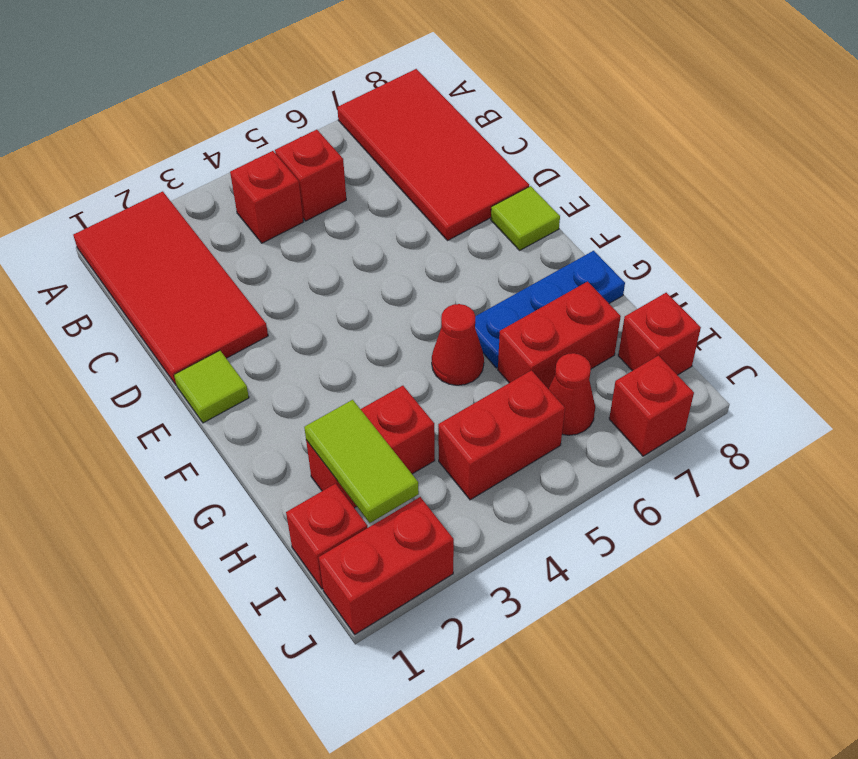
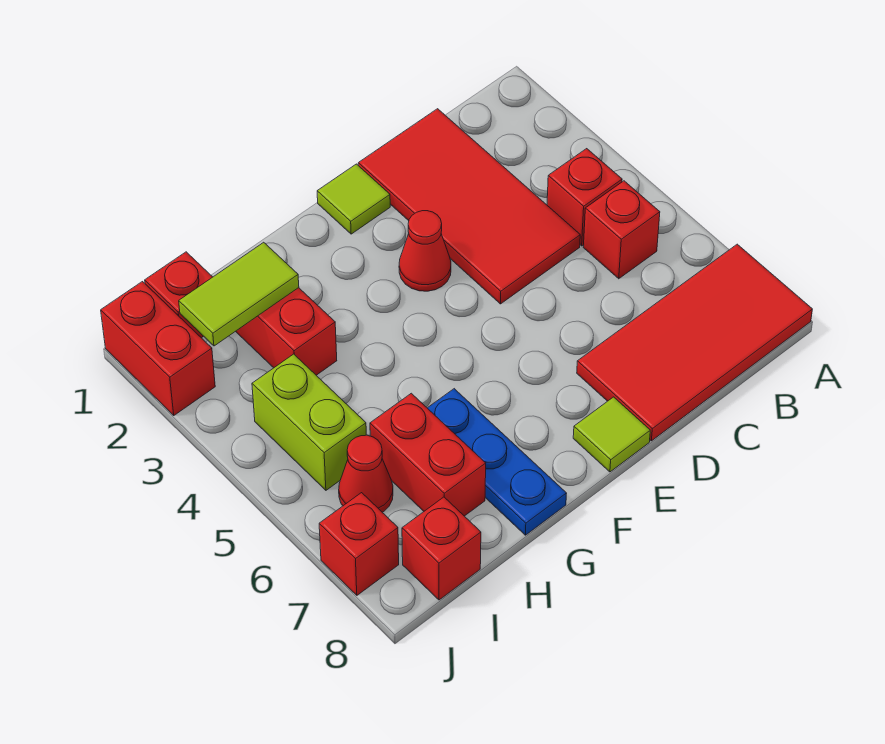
red tile A1:D2 level 1 -> red tile C1:D4 level 1
red cone G5 level 1 -> red cone E3 level 1
red brick I4:I5 level 1 -> lime brick I4:I5 level 1

